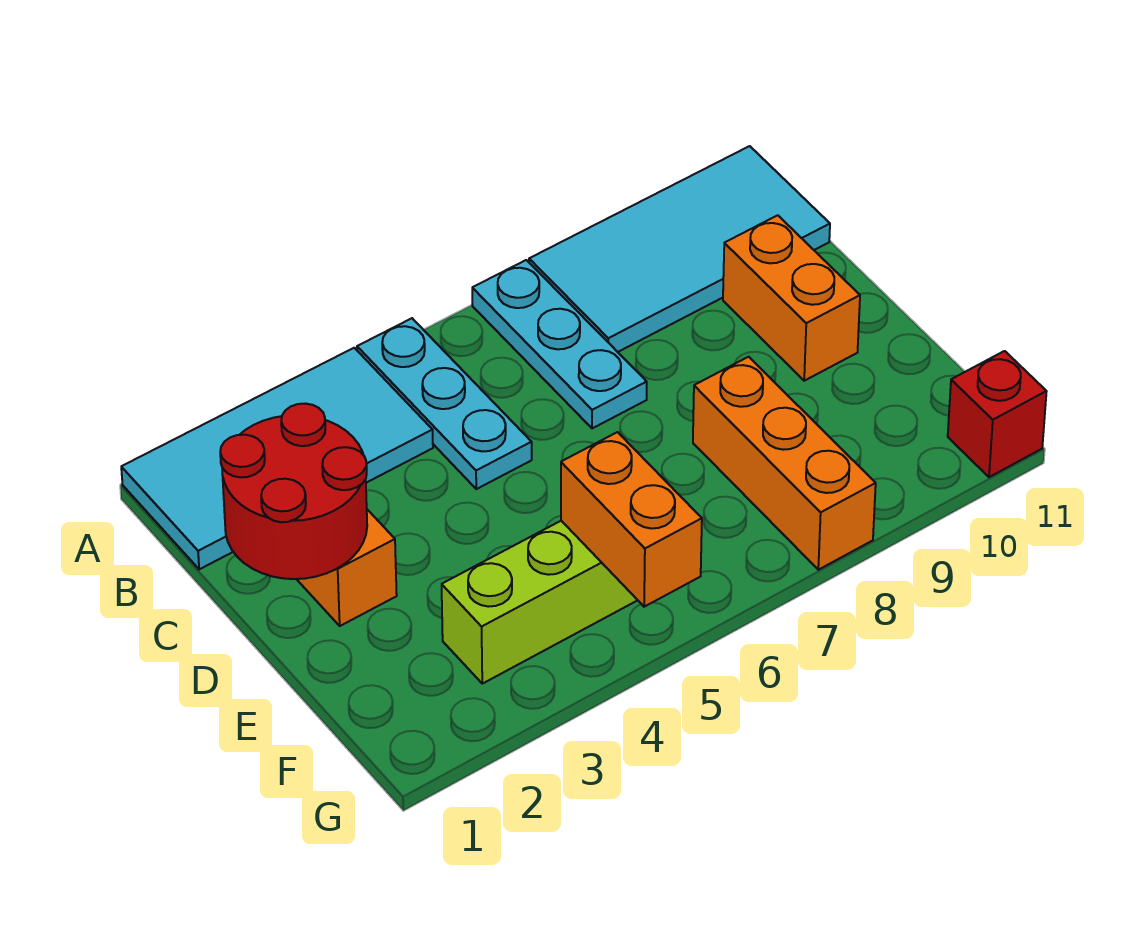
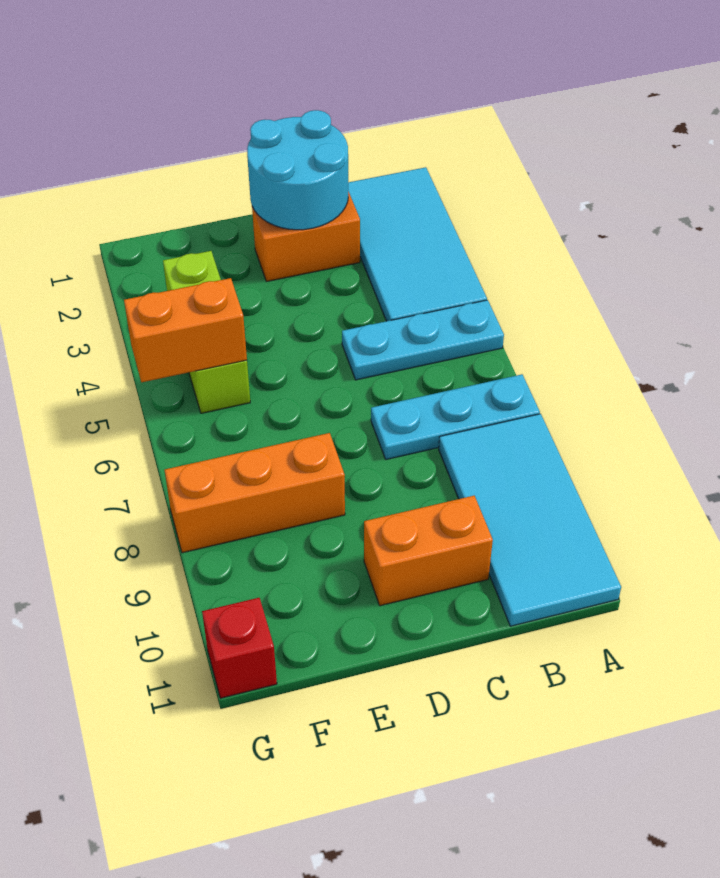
red round brick C1:D2 level 2 -> cyan round brick C1:D2 level 2

